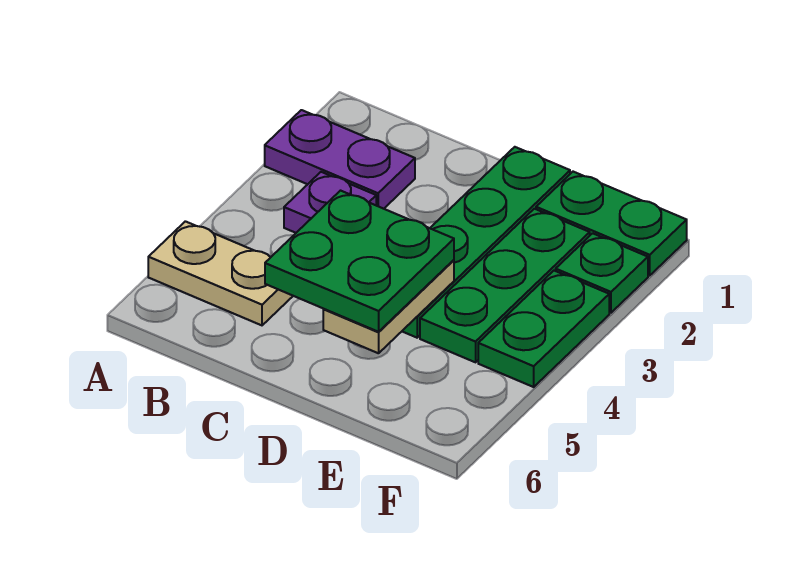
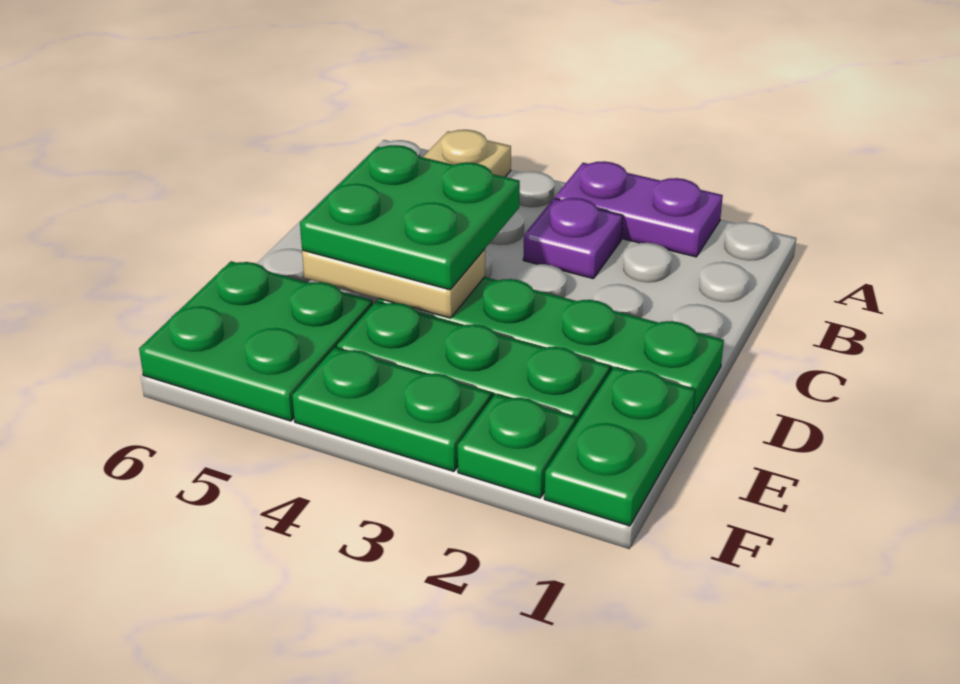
purple plate A2:B2 level 1 -> purple plate A2:A3 level 1
none -> green plate E5:F6 level 1

